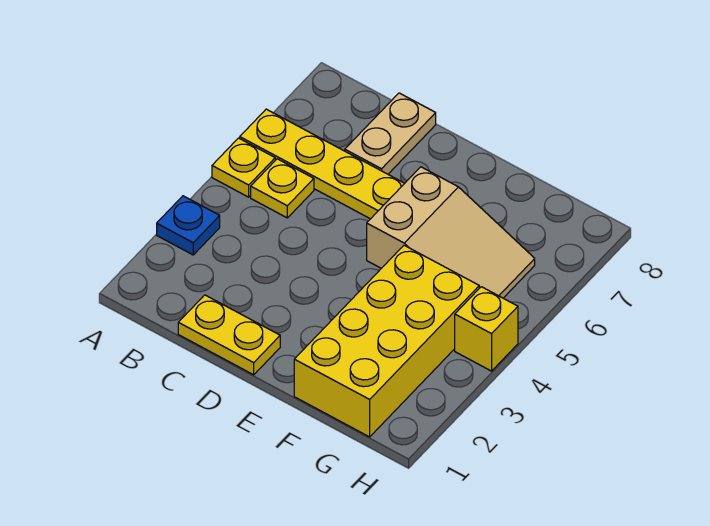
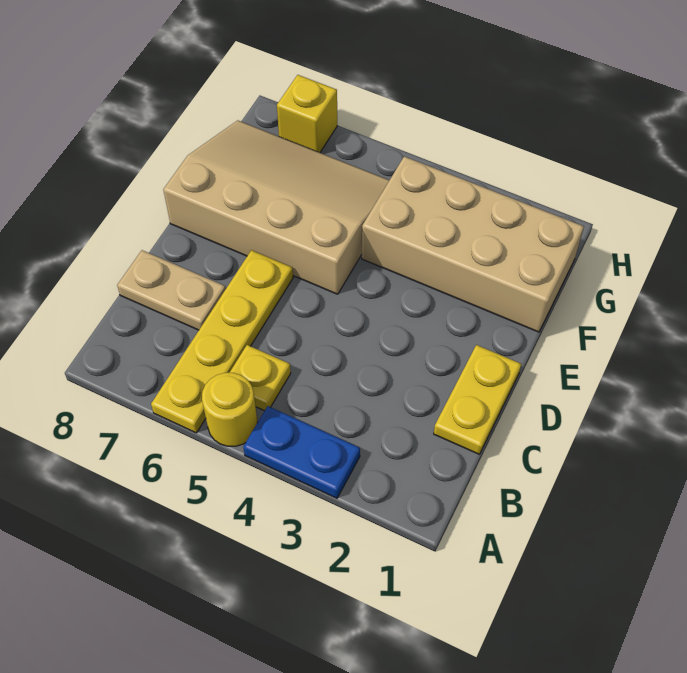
blue plate A3 level 1 -> blue plate A3:A4 level 1
yellow plate A5 level 1 -> yellow round brick A5 level 1
tan slope E5:G6 level 1 top E -> tan slope E5:G8 level 1 top E
yellow brick F1:G4 level 1 -> tan brick F1:G4 level 1
yellow brick H4 level 1 -> yellow brick H7 level 1

